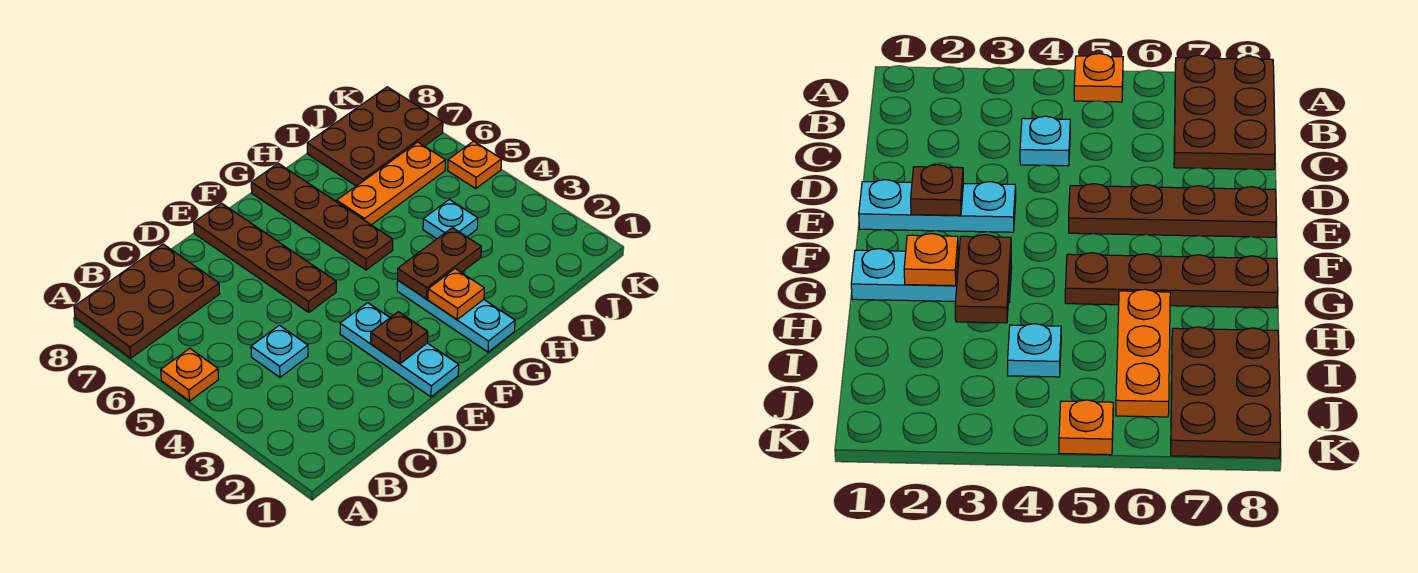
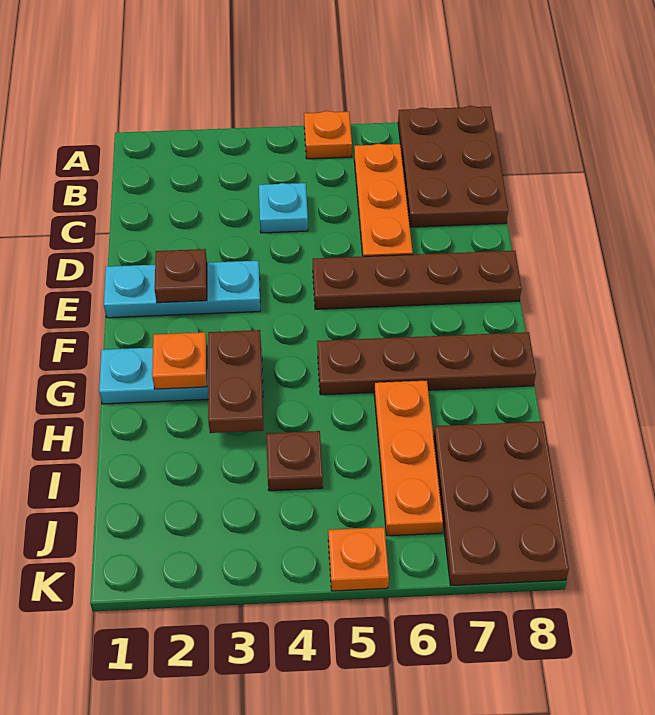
none -> orange plate B6:D6 level 1
cyan plate I4 level 1 -> brown plate I4 level 1

